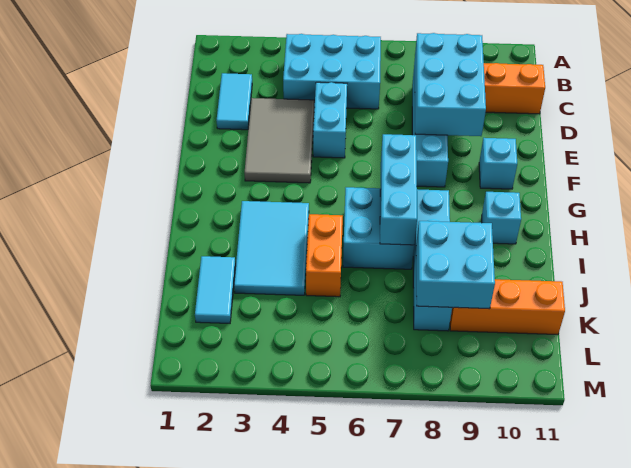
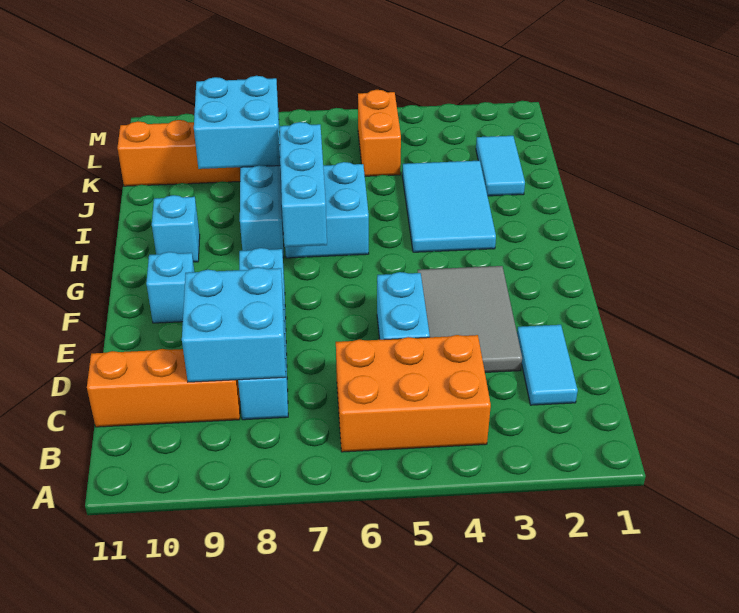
cyan brick B4:C6 level 1 -> orange brick B4:C6 level 1
cyan brick C8:E9 level 2 -> cyan brick C8:D9 level 2
orange brick I5:J5 level 1 -> orange brick K5:L5 level 1

